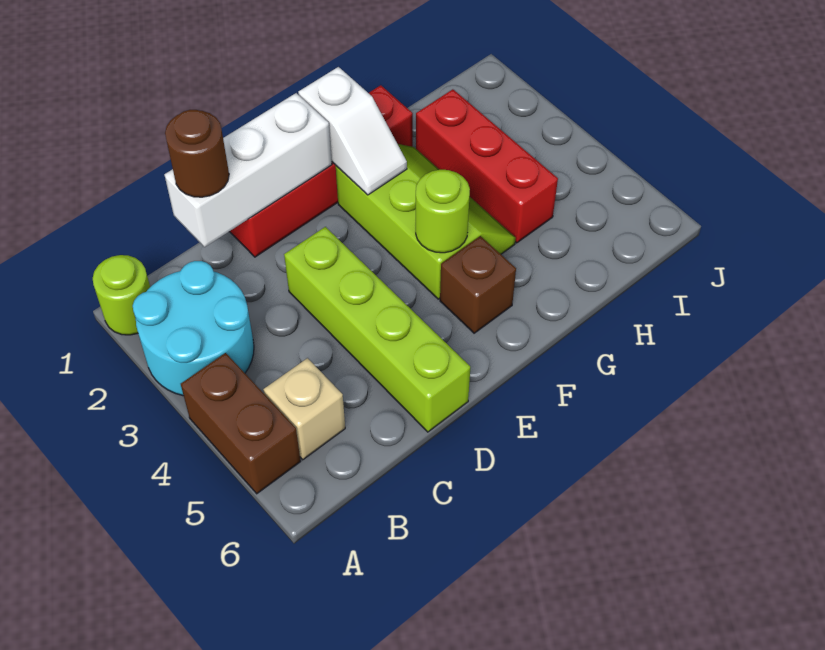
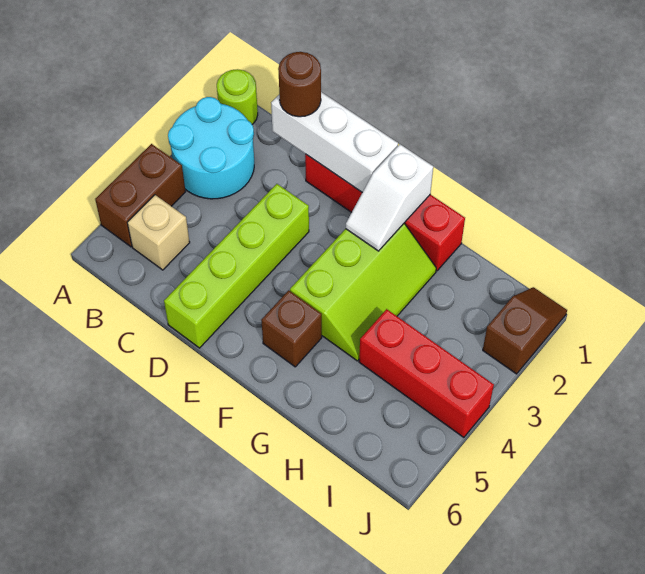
lime round brick F4 level 2 -> none
red brick H2:H4 level 1 -> red brick H4:J4 level 1
none -> brown slope J1:J2 level 1 top 2

